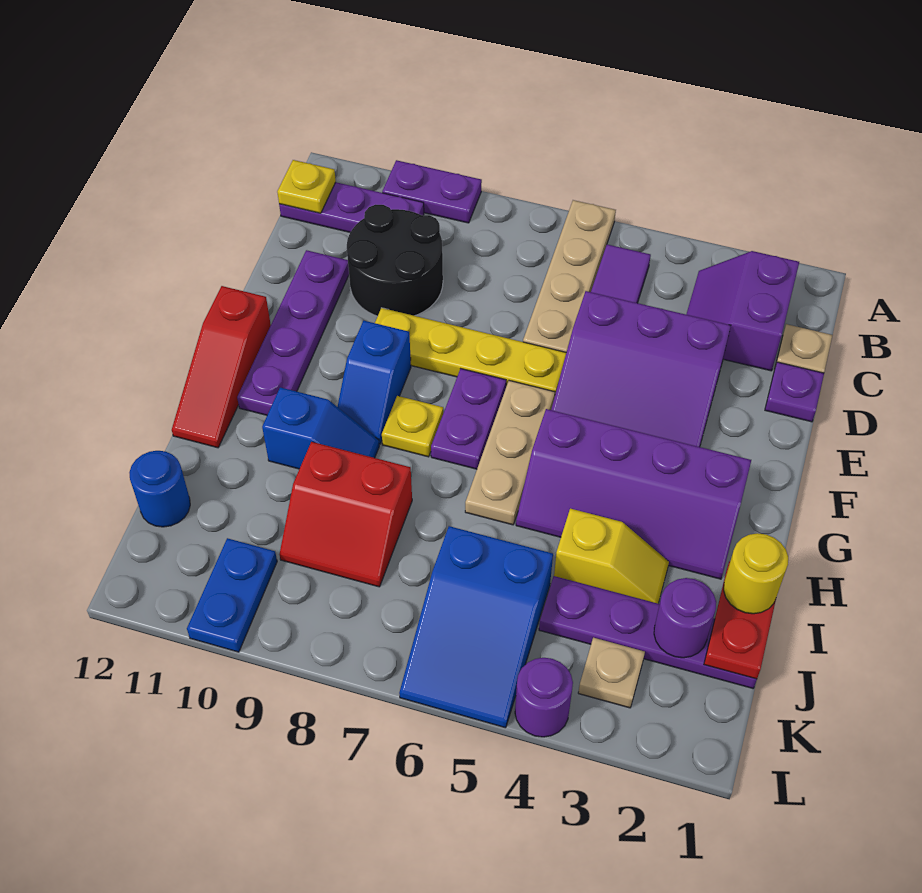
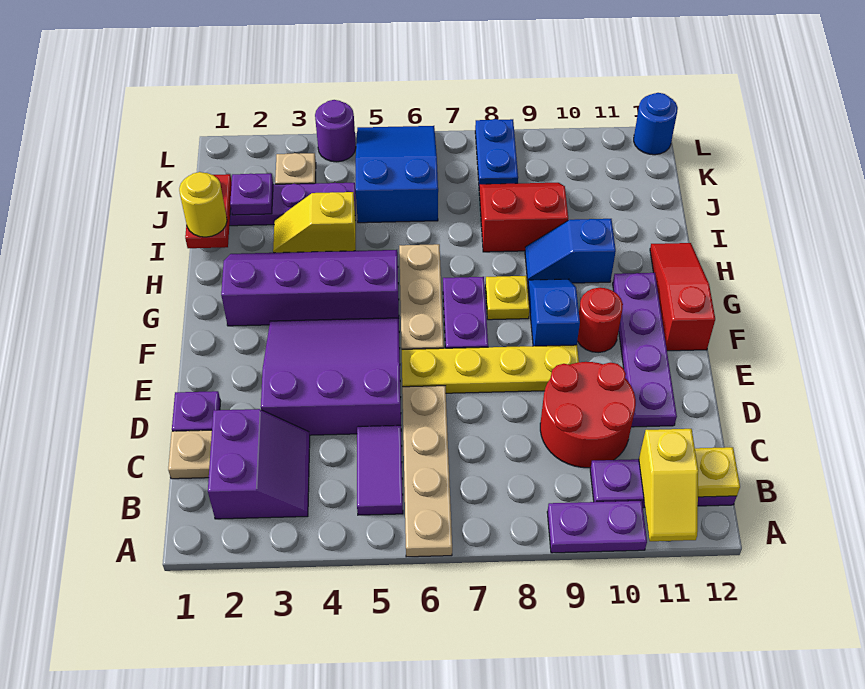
none -> yellow slope A11:B11 level 2 top B
black round brick C9:D10 level 1 -> red round brick C9:D10 level 1
none -> red round brick F10 level 1
purple round brick J2 level 2 -> purple plate J2 level 2
blue round brick J12 level 1 -> blue round brick L12 level 1
blue plate K10:L10 level 1 -> blue plate K8:L8 level 1

